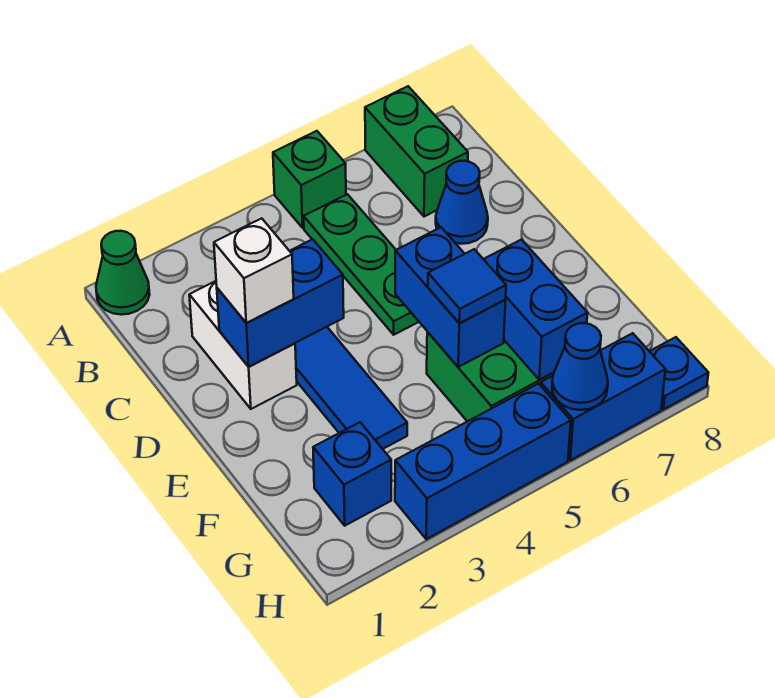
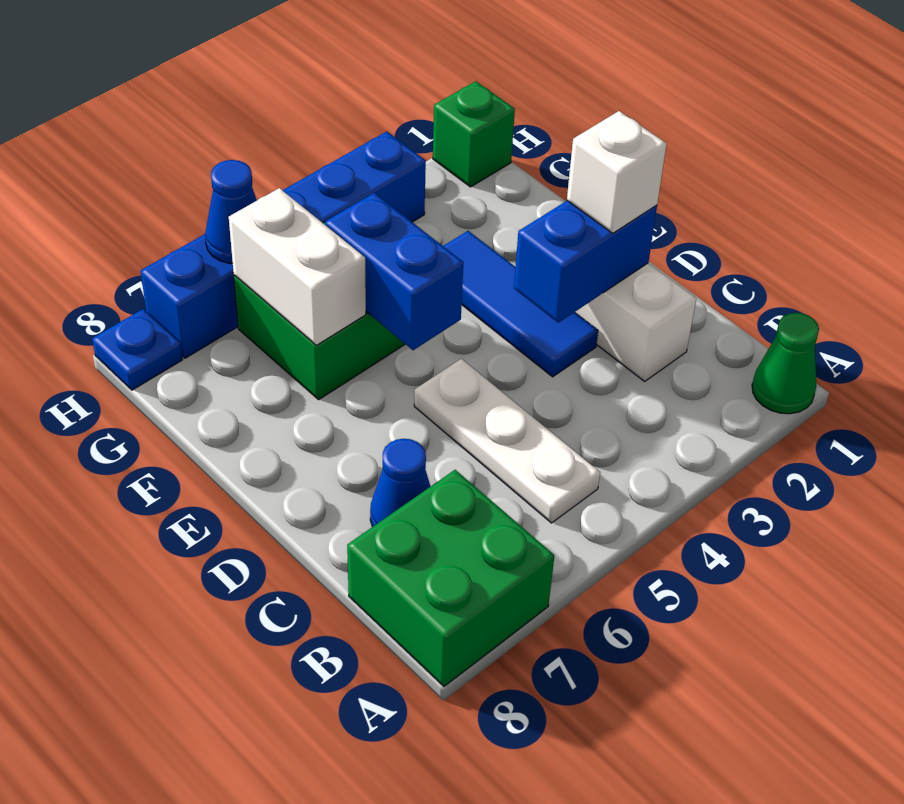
green brick A5 level 1 -> green brick H1 level 1
green brick A7:B7 level 1 -> green brick A7:B8 level 1
green plate B5:D5 level 1 -> white plate B5:D5 level 1
blue tile F5 level 3 -> none
blue brick F6:G6 level 2 -> white brick F6:G6 level 2
blue brick G2 level 1 -> none

